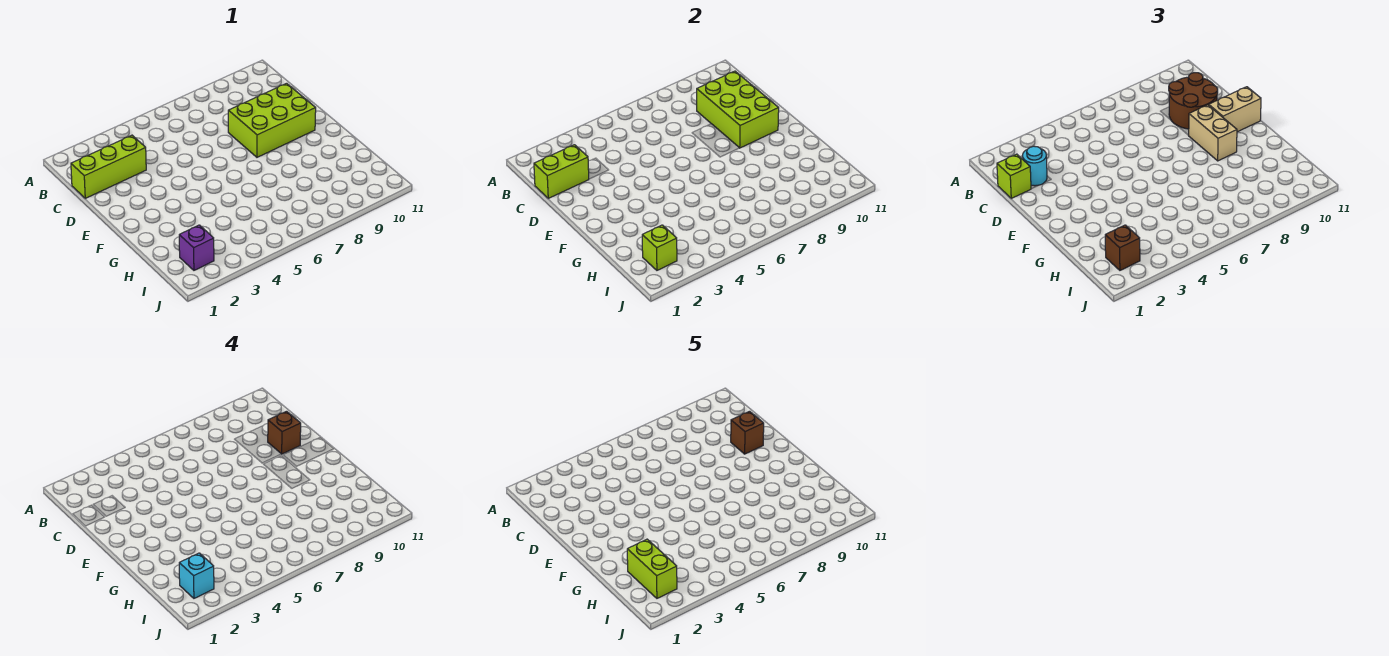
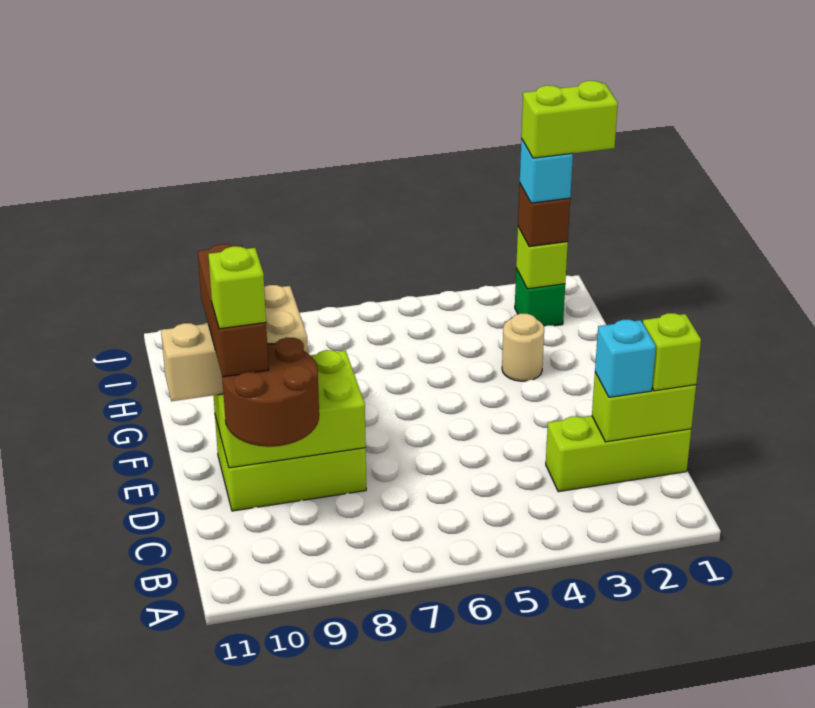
cyan round brick C2 level 3 -> cyan brick C2 level 3
lime brick C9:E10 level 2 -> lime brick D8:E10 level 2
brown brick D10 level 4 -> brown brick D10:F10 level 4
brown brick D10 level 5 -> lime brick D10 level 5
none -> tan round brick G3 level 1
lime brick H2:I2 level 5 -> lime brick I1:I2 level 5
purple brick I2 level 1 -> green brick I2 level 1

